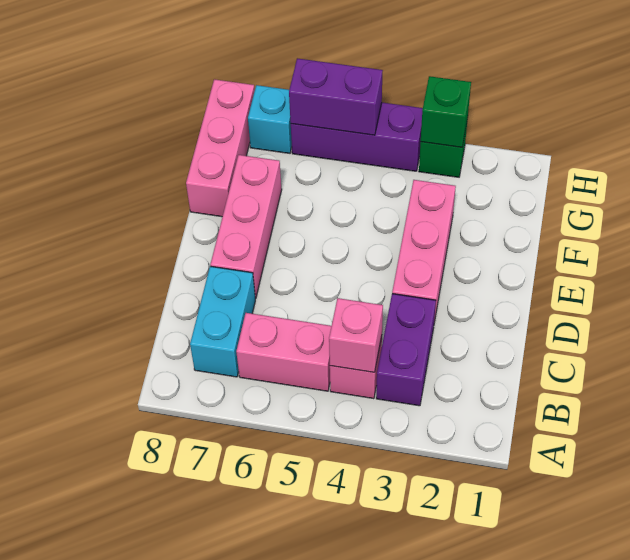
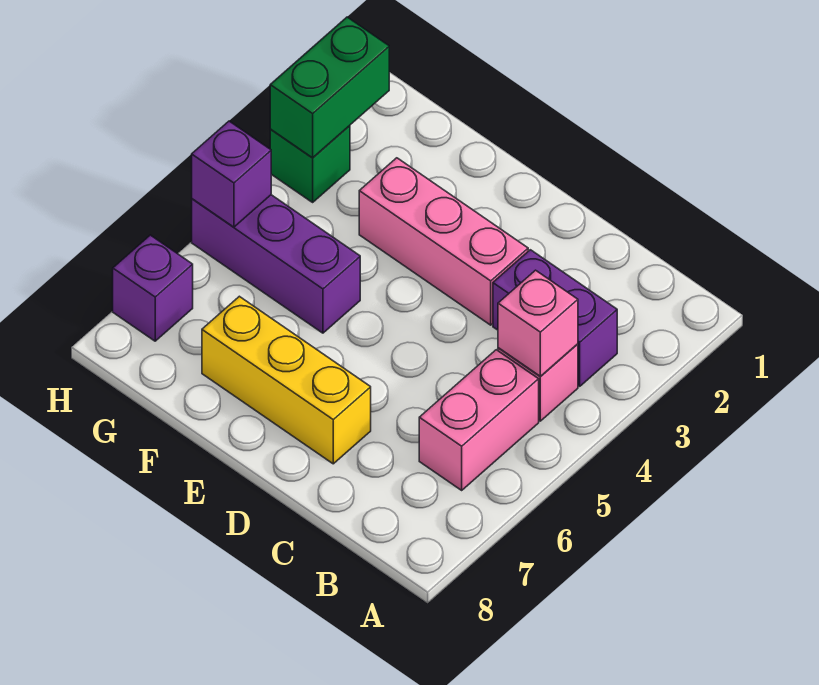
cyan brick B7:C7 level 1 -> none
pink brick D7:F7 level 1 -> yellow brick D7:F7 level 1
pink brick F8:H8 level 1 -> none
green brick H3 level 2 -> green brick H2:H3 level 2
purple brick H4:H6 level 1 -> purple brick F5:H5 level 1
purple brick H5:H6 level 2 -> purple brick H5 level 2
cyan brick H7 level 1 -> purple brick H7 level 1

